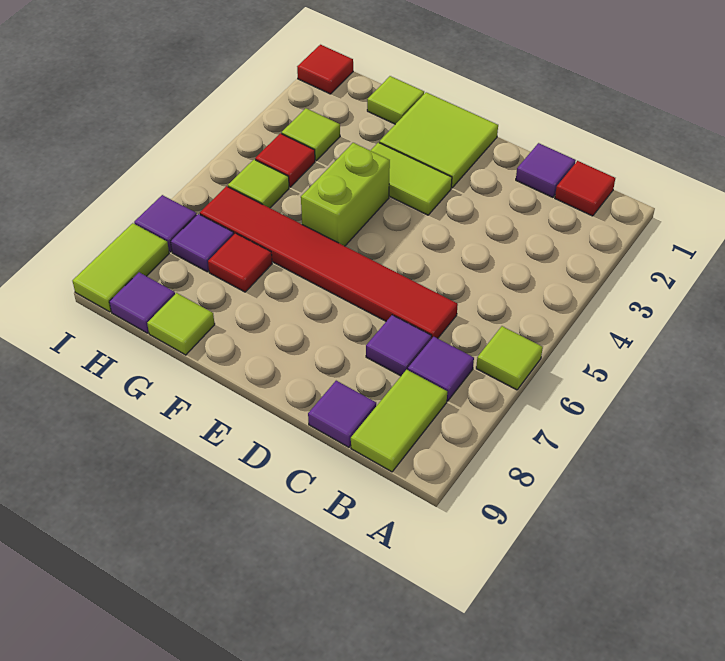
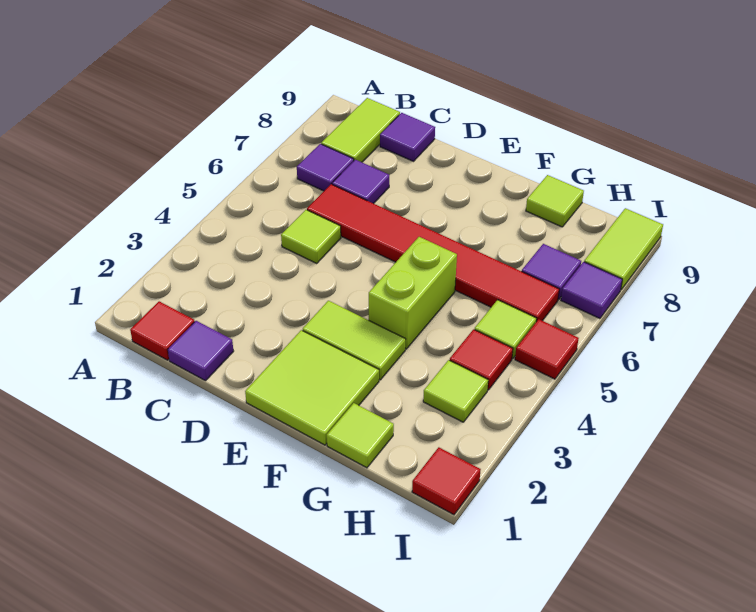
lime tile A6 level 1 -> lime tile C5 level 1
red tile G7 level 1 -> red tile I5 level 1
purple tile H9 level 1 -> none

